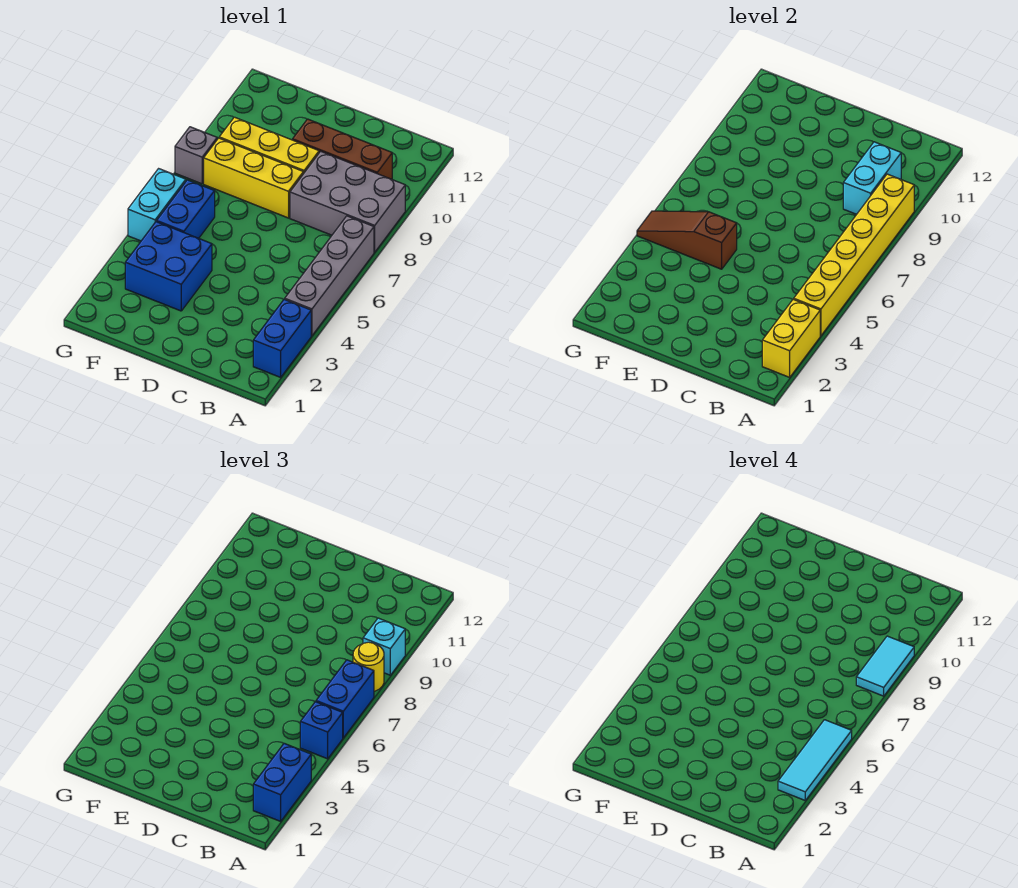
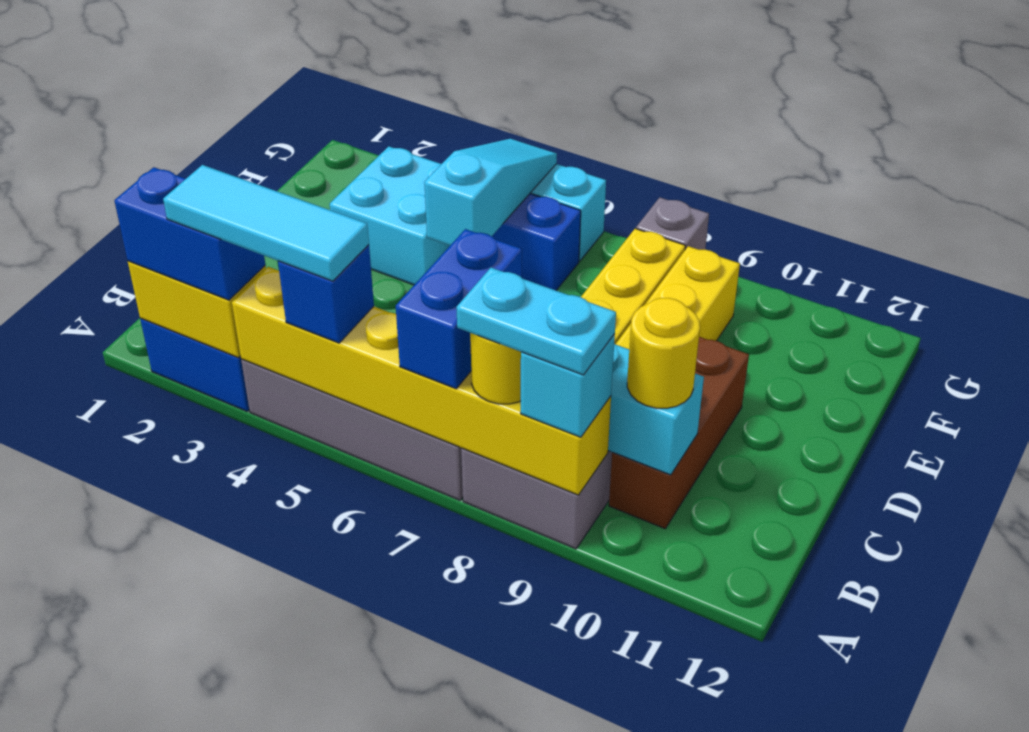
blue brick A6:A7 level 3 -> blue brick A7:B7 level 3
cyan tile A8:A9 level 4 -> cyan plate A8:A9 level 4
none -> yellow round brick B10 level 3
blue brick E3:F4 level 1 -> cyan brick E3:F4 level 1
brown slope E5:G5 level 2 top E -> cyan slope E5:G5 level 2 top E

